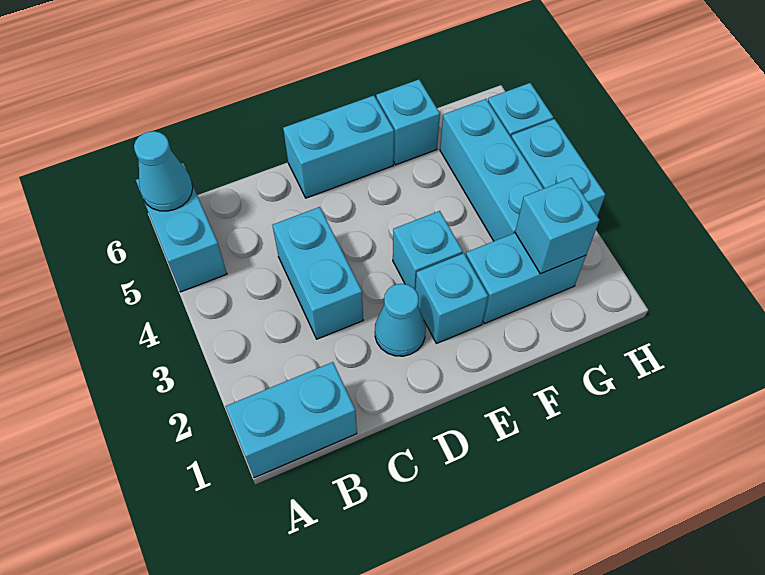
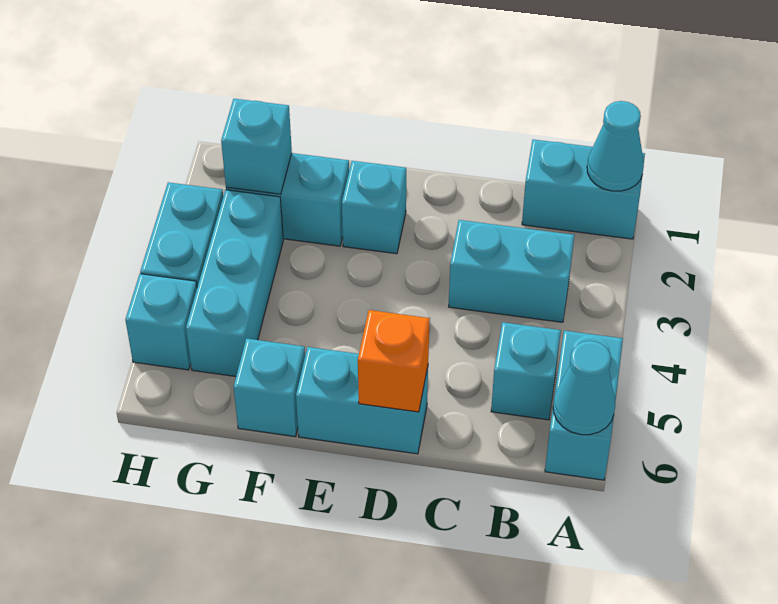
cyan brick C3:C4 level 1 -> cyan brick B3:C3 level 1
cyan cone D2 level 1 -> cyan cone A1 level 2
none -> orange brick D6 level 2
cyan brick E3 level 1 -> cyan brick B5 level 1

